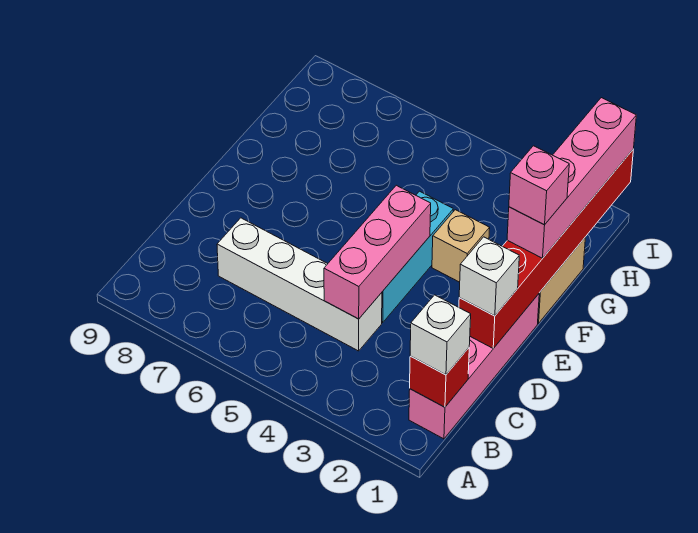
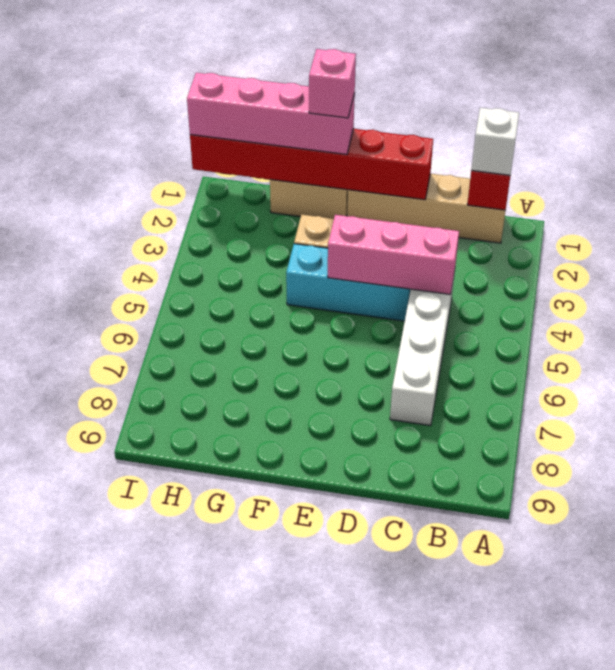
pink brick B1:E1 level 1 -> tan brick B1:E1 level 1
white brick D1 level 3 -> none

